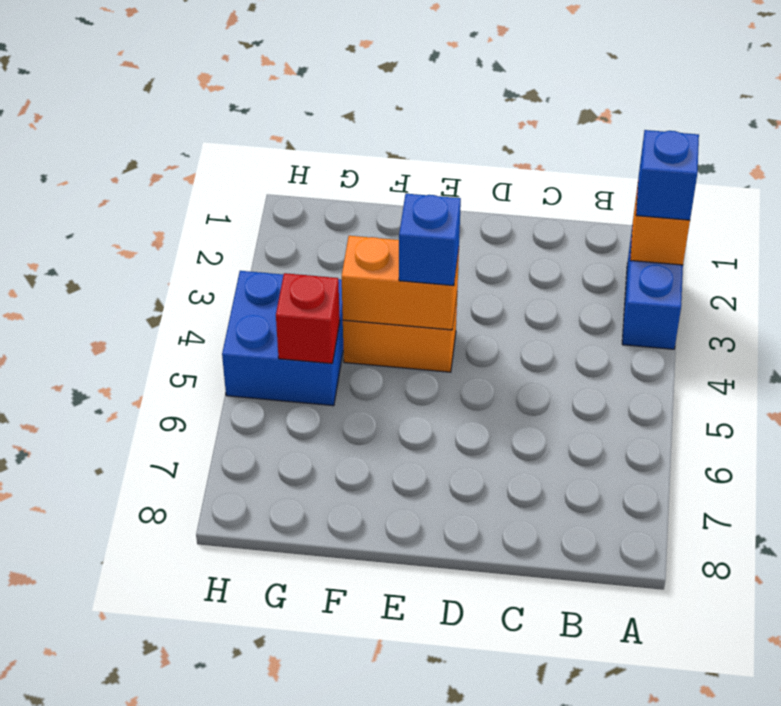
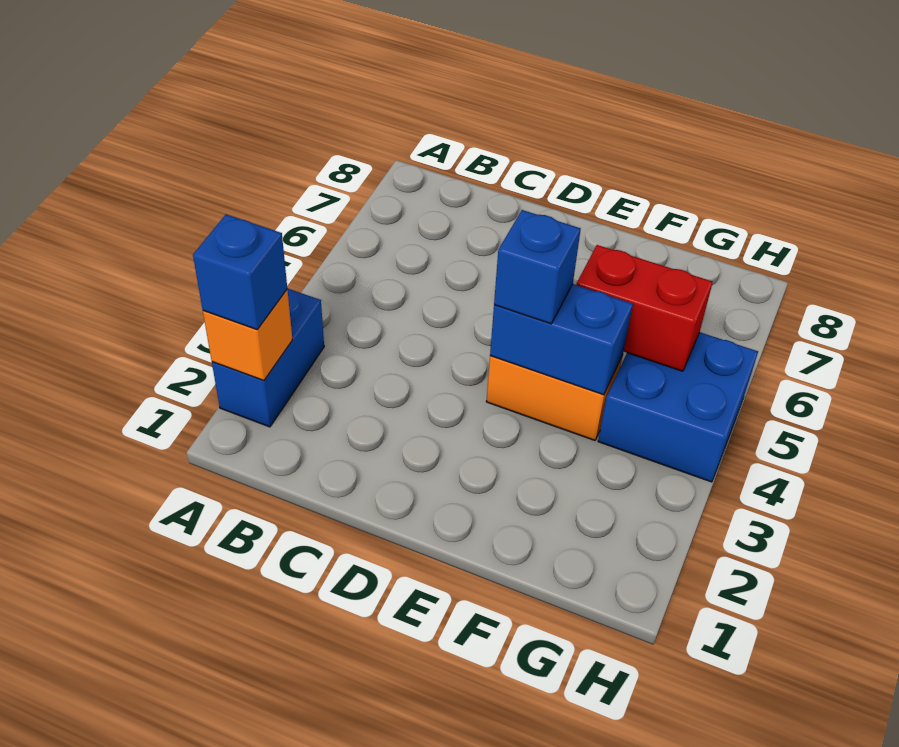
orange brick E4:F4 level 2 -> blue brick E4:F4 level 2
red brick G5 level 2 -> red brick F5:G5 level 2

